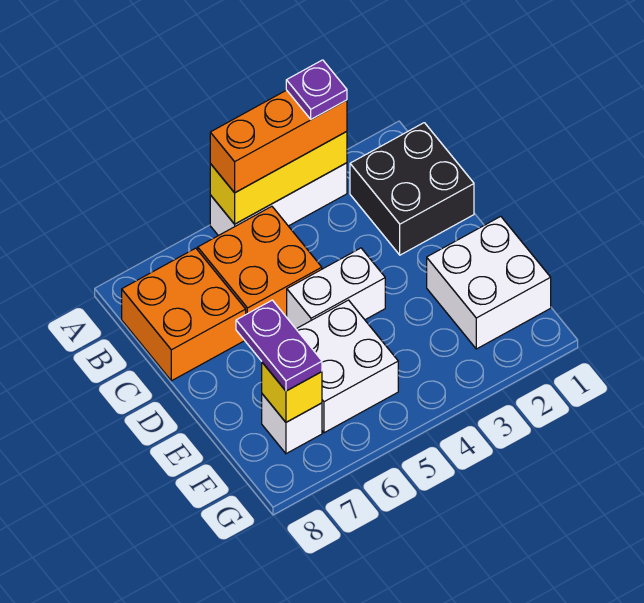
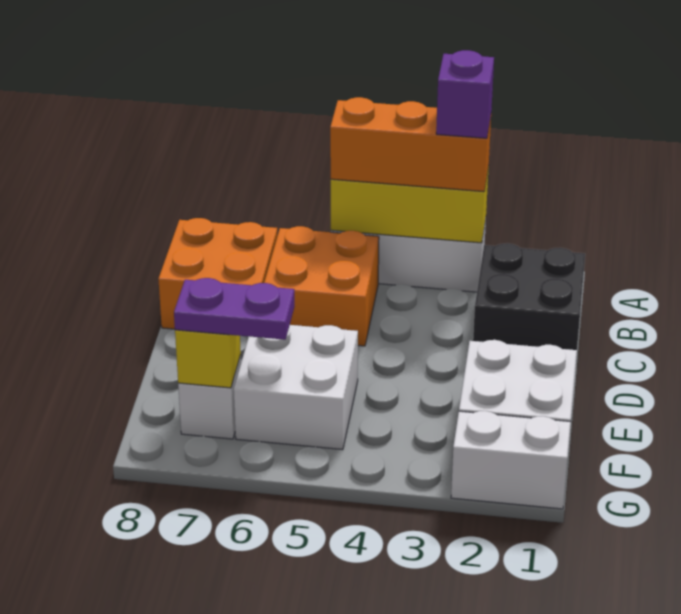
purple plate A3 level 4 -> purple brick A3 level 4
white brick D4:D5 level 1 -> white brick G1:G2 level 1
purple plate E7:F7 level 3 -> purple plate F6:F7 level 3

